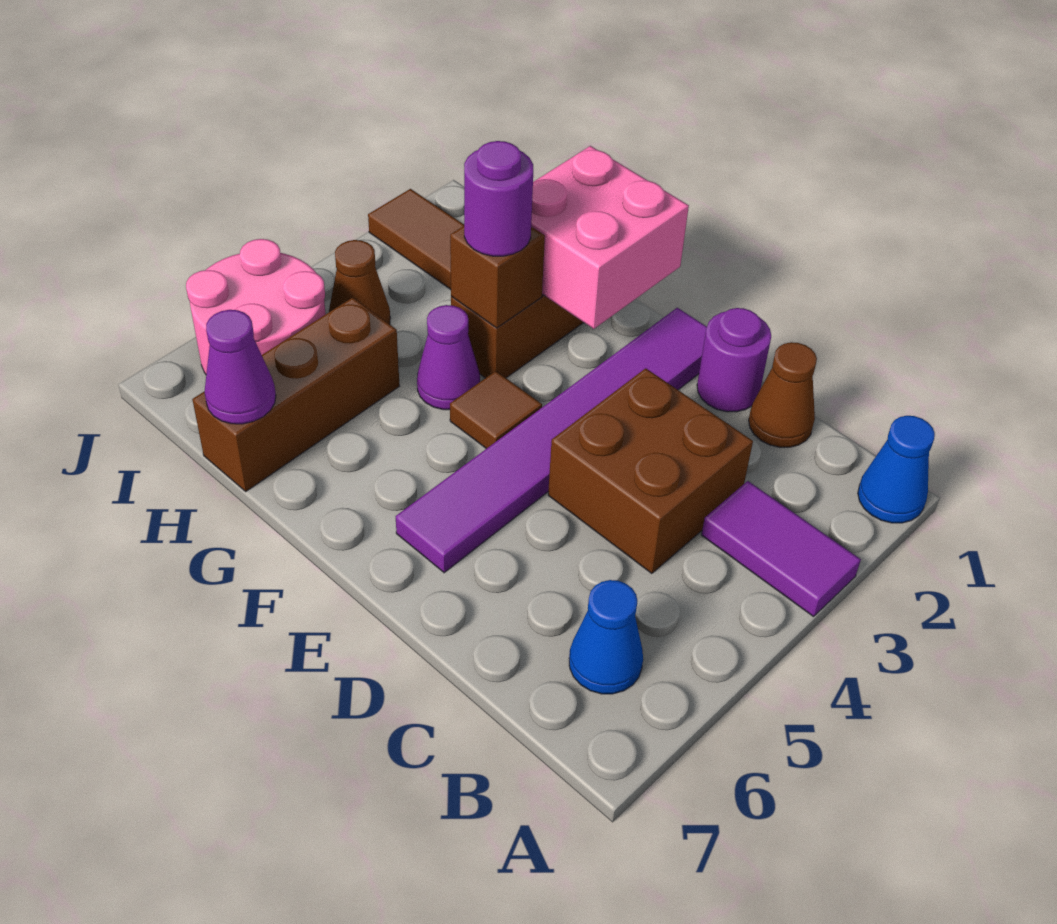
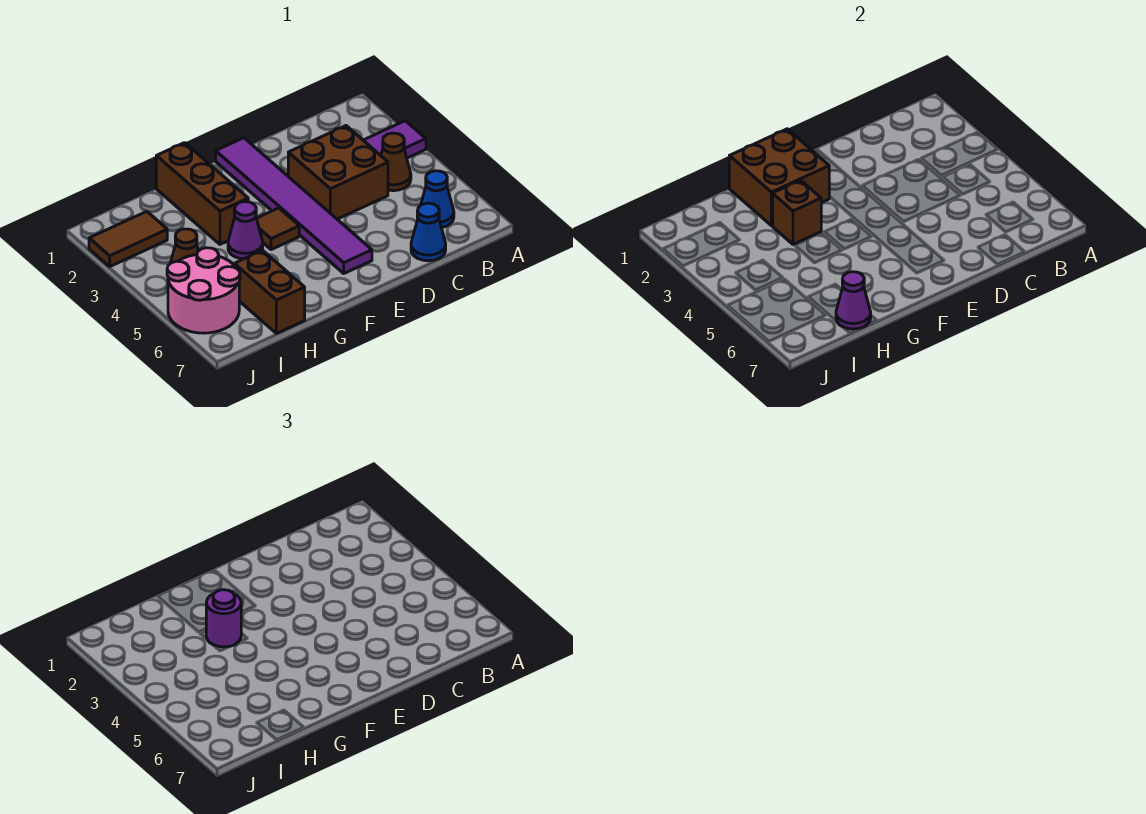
blue cone A1 level 1 -> blue cone C7 level 1
brown cone C1 level 1 -> brown cone B4 level 1
purple round brick D1 level 1 -> none
pink brick F1:G2 level 2 -> brown brick F1:G2 level 2
brown brick H5:H7 level 1 -> brown brick H6:H7 level 1

